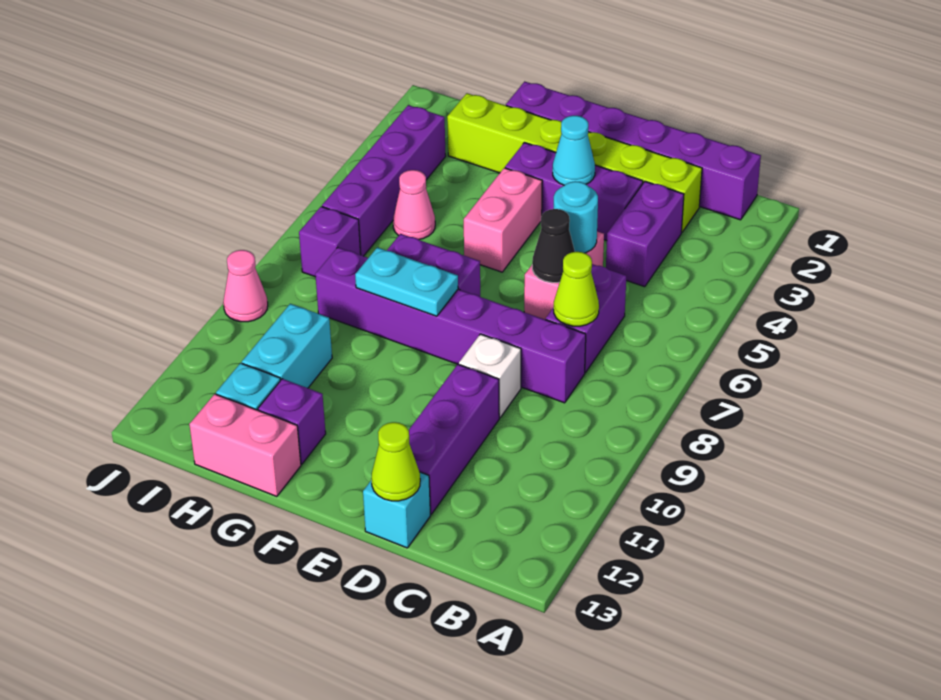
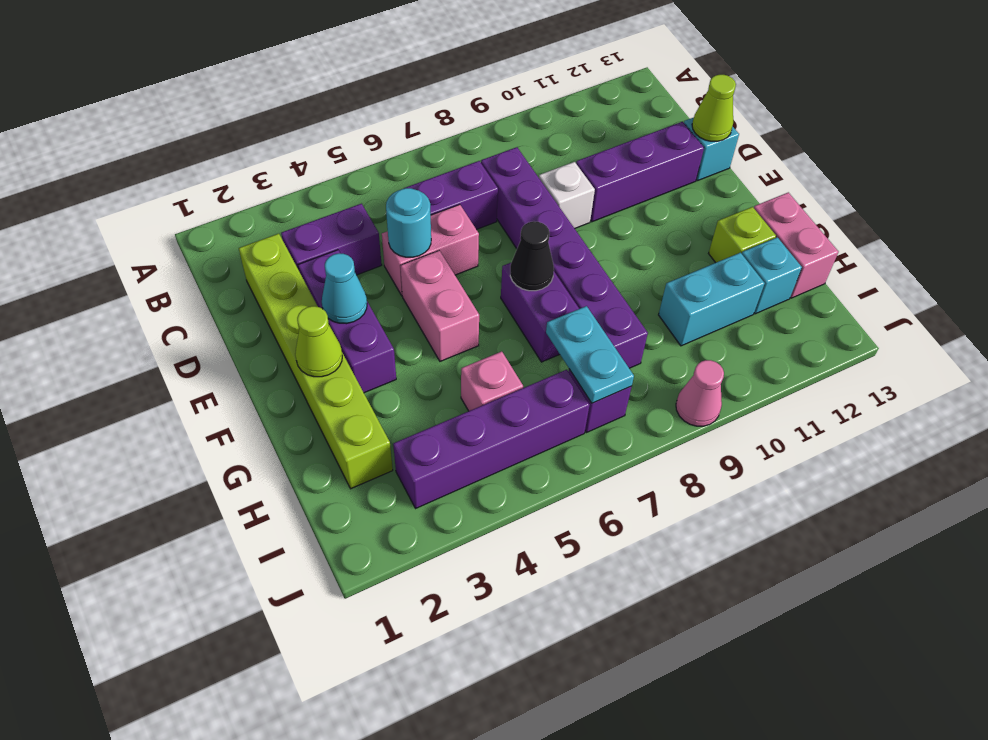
purple brick B1:G1 level 1 -> none
lime cone C7 level 2 -> lime cone F2 level 2
black cone D6 level 2 -> black cone F7 level 2
pink brick F4:F5 level 1 -> pink brick E5:F5 level 1
cyan plate F8:G8 level 2 -> cyan plate H7:I7 level 2
purple brick G12 level 1 -> lime brick G12 level 1
pink cone H5 level 1 -> pink brick H5 level 1

